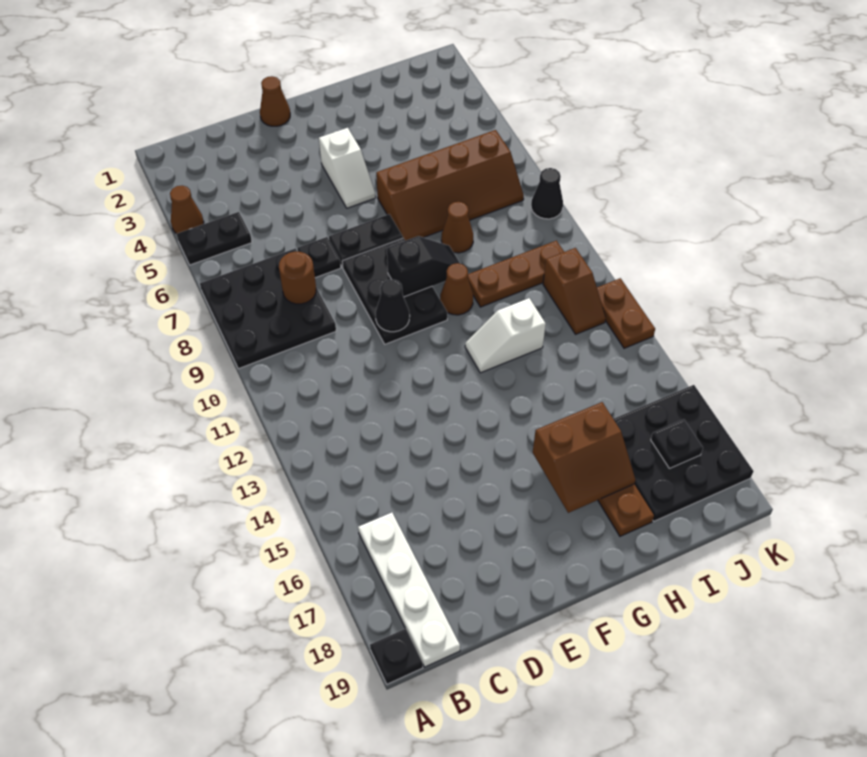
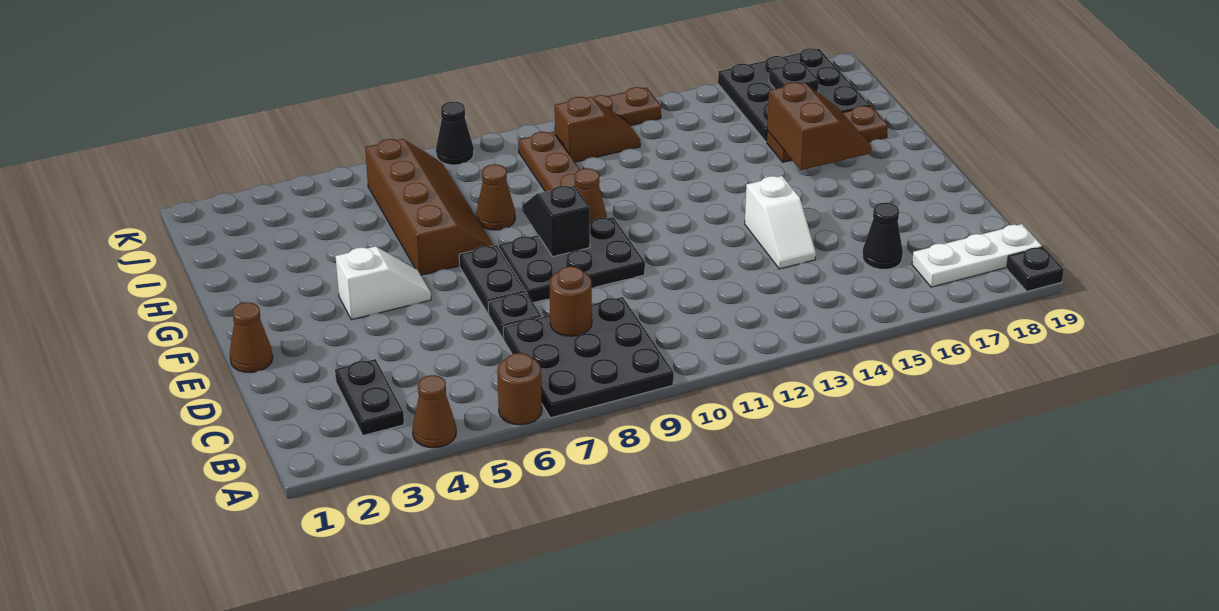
black plate A5:B5 level 1 -> black plate B3:C3 level 1
none -> brown round brick A6 level 1
white plate B16:B19 level 1 -> white plate B17:B19 level 1
black cone E10 level 2 -> black cone C16 level 1
white slope G12:H12 level 1 top H -> white slope D14:E14 level 1 top E

